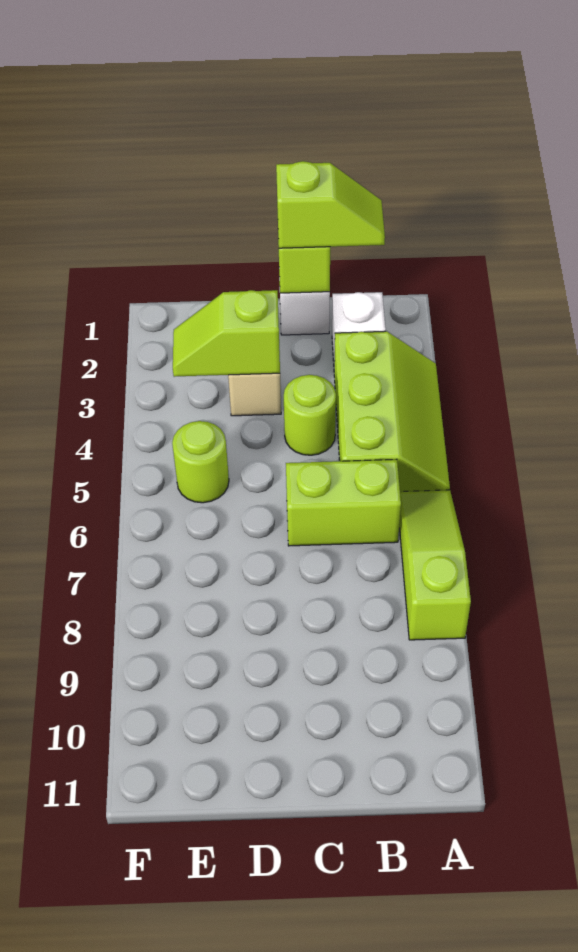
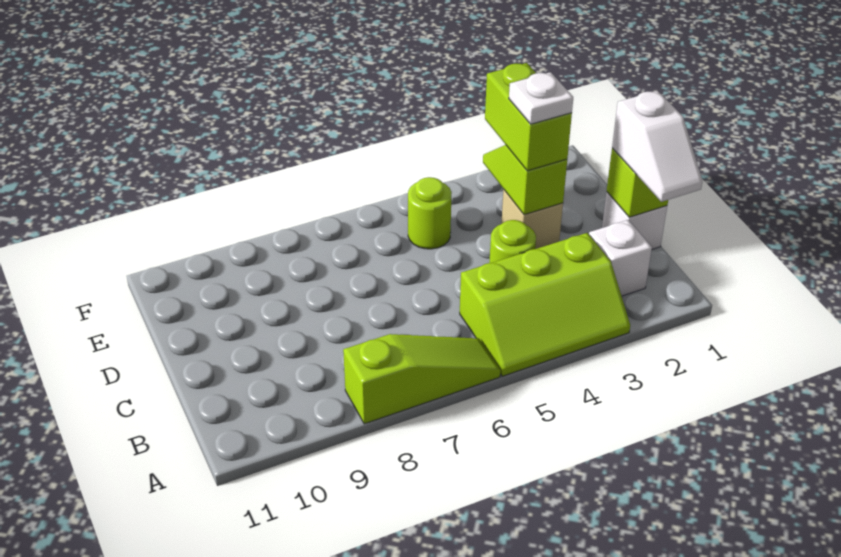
lime slope B1:C1 level 3 top C -> white slope B1:C1 level 3 top C
lime brick B6:C6 level 1 -> lime brick D3:E3 level 3
none -> white plate D3 level 4

